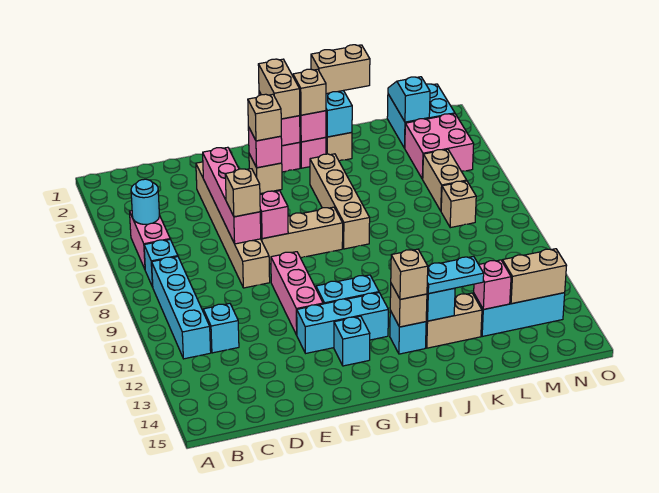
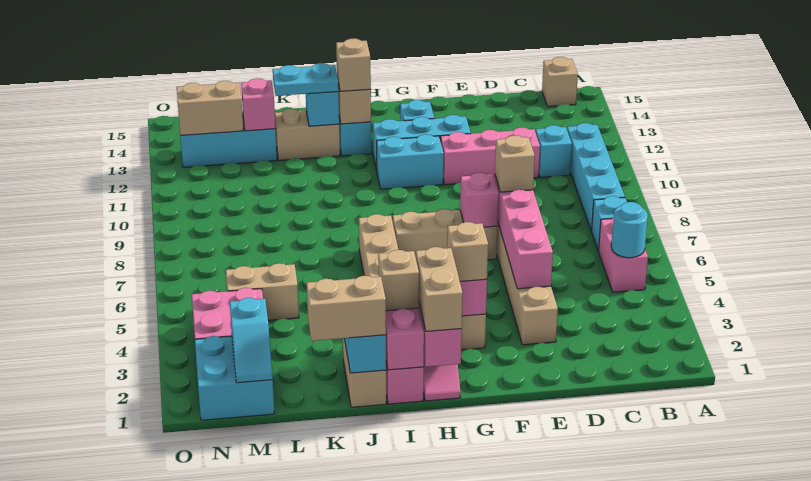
pink brick F9:F11 level 1 -> pink brick D11:F11 level 1
tan brick M5:M6 level 1 -> tan brick L5:M5 level 1
tan brick M7 level 1 -> tan brick B15 level 1

